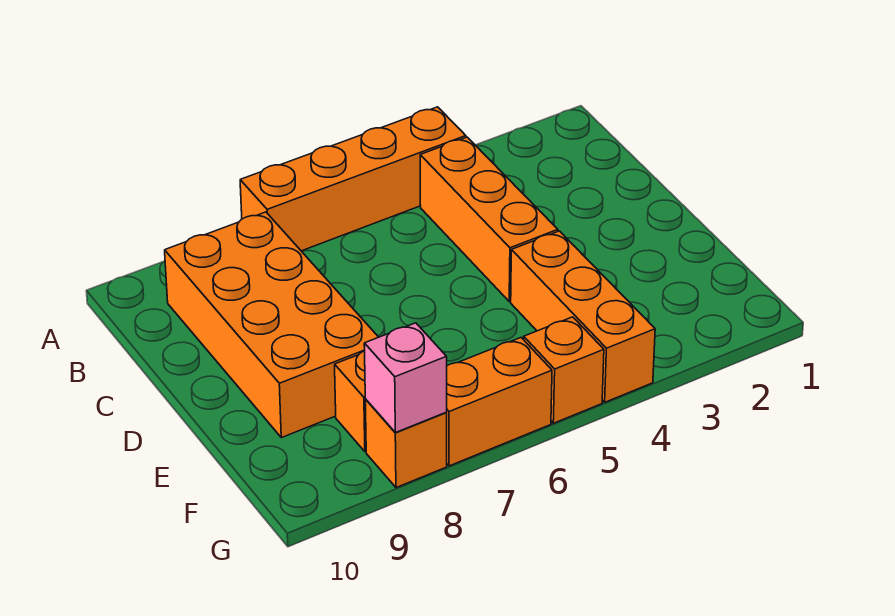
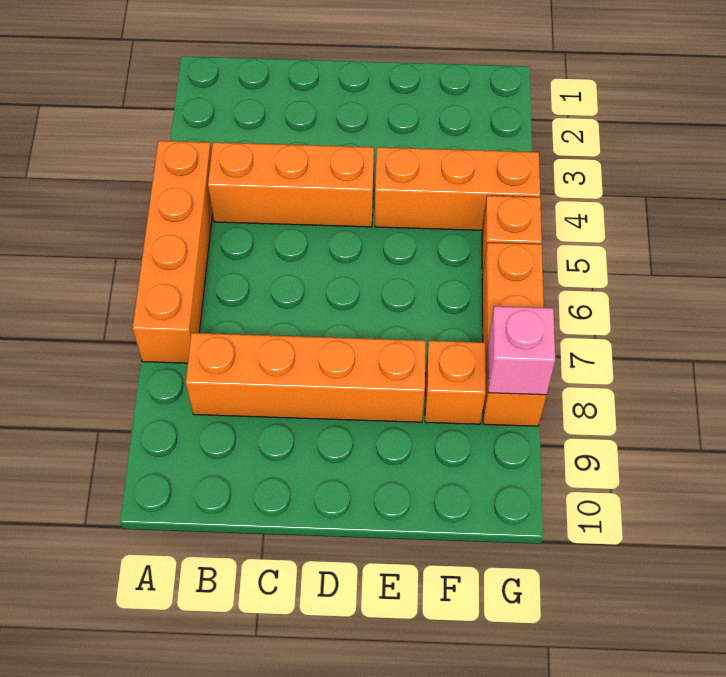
orange brick B8:E9 level 1 -> orange brick B8:E8 level 1

